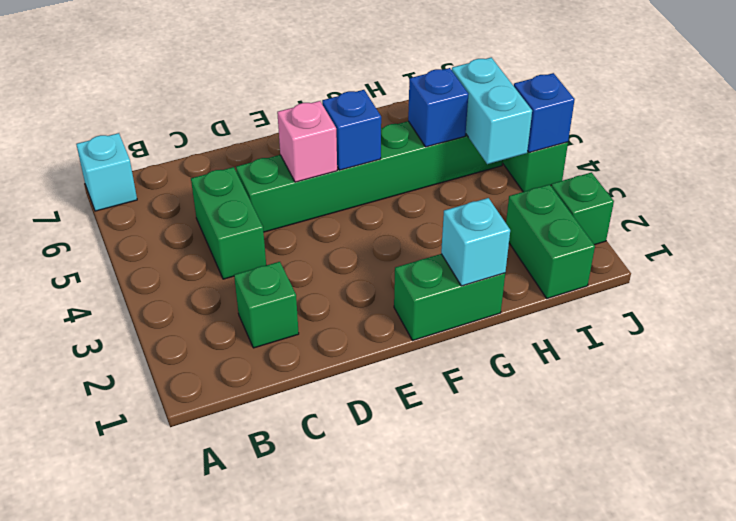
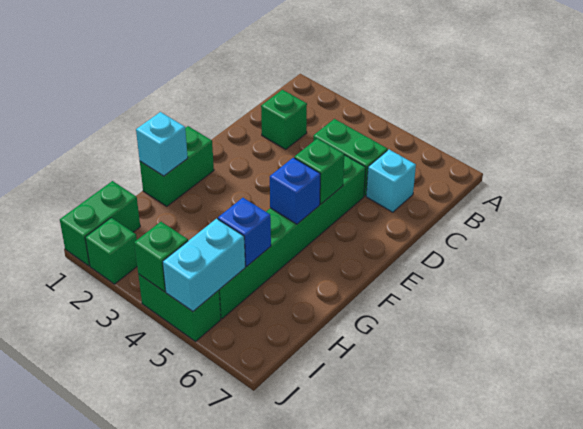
cyan brick A7 level 1 -> cyan brick C6 level 1
pink brick E5 level 2 -> green brick E5 level 2
green brick I1:I2 level 1 -> green brick I1:J1 level 1
cyan brick I4:I5 level 2 -> cyan brick I5:J5 level 2
blue brick J4 level 2 -> green brick J4 level 2

